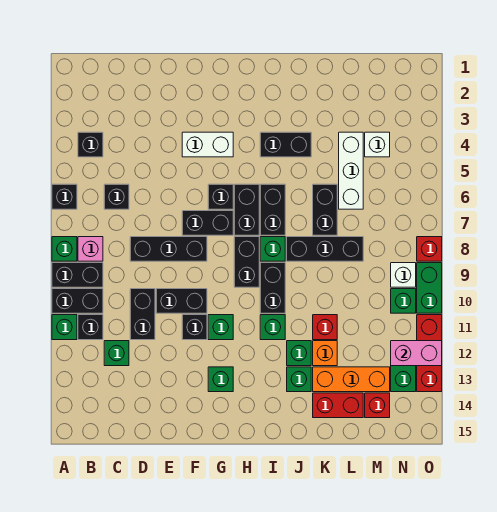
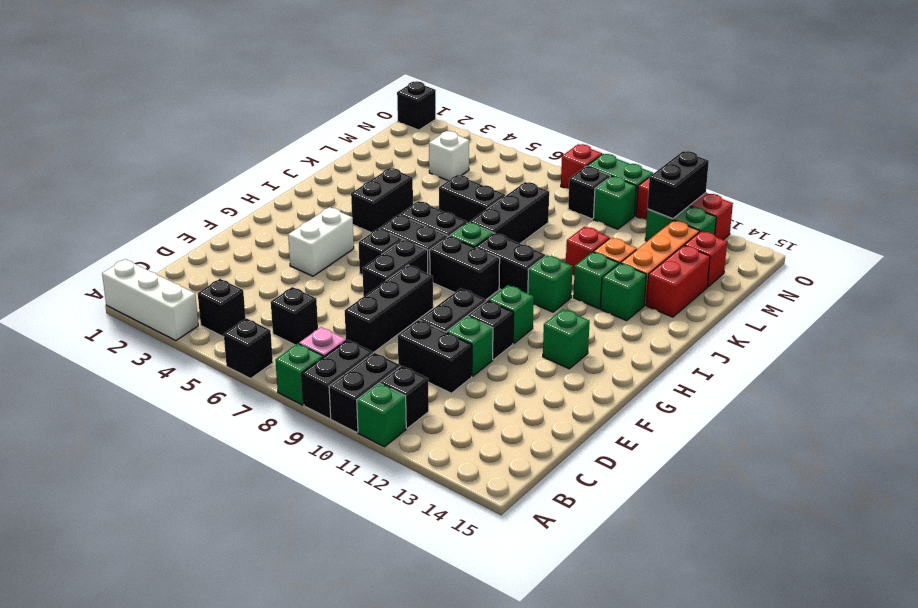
green brick C12 level 1 -> green brick E11 level 1
white brick L4:L6 level 1 -> white brick A1:A3 level 1
white brick N9 level 1 -> black brick N9 level 1
pink brick N12:O12 level 2 -> black brick N12:O12 level 2
none -> black brick O1 level 1

